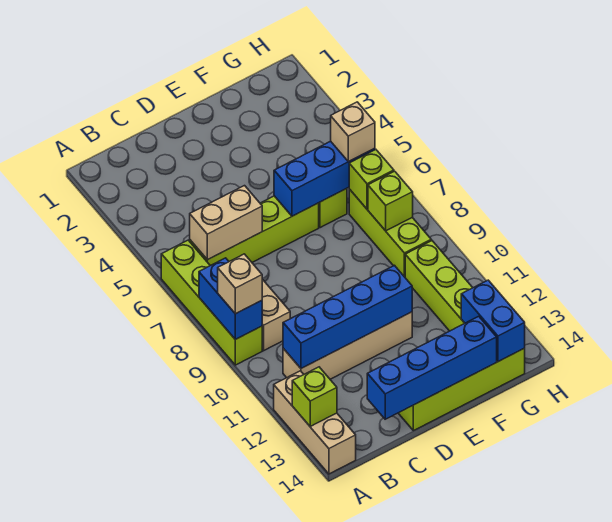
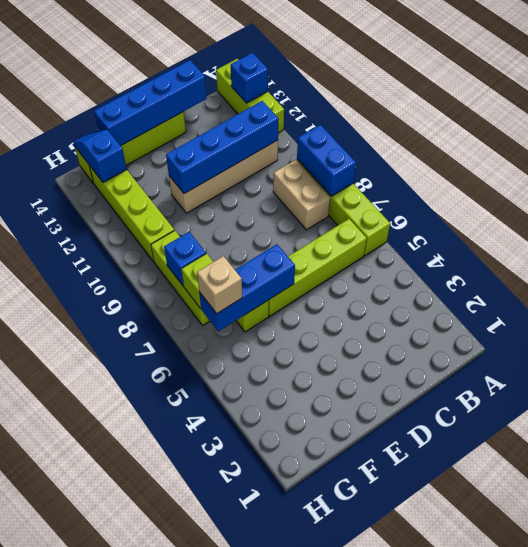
tan brick A9 level 3 -> none
tan brick A12:A14 level 1 -> lime brick A12:A14 level 1
lime brick A13 level 2 -> blue brick A13 level 2
tan brick B6:C6 level 2 -> none
lime brick G8 level 2 -> blue brick G8 level 2
blue brick G13:G14 level 2 -> blue slope G13:G14 level 2 top 13

